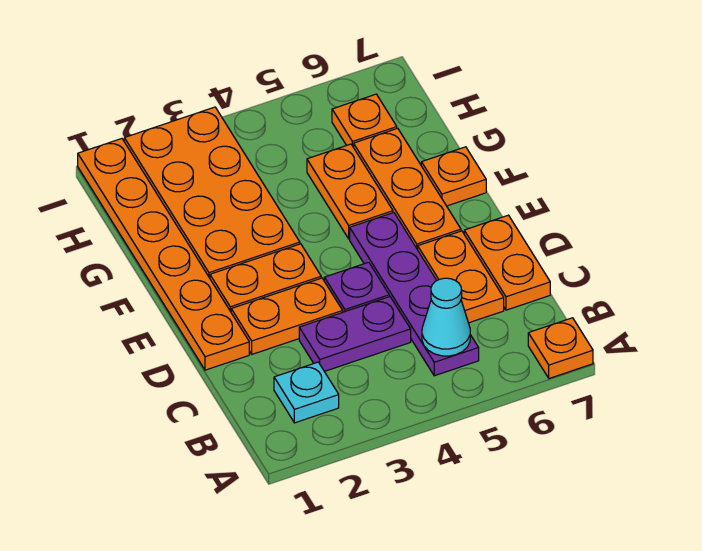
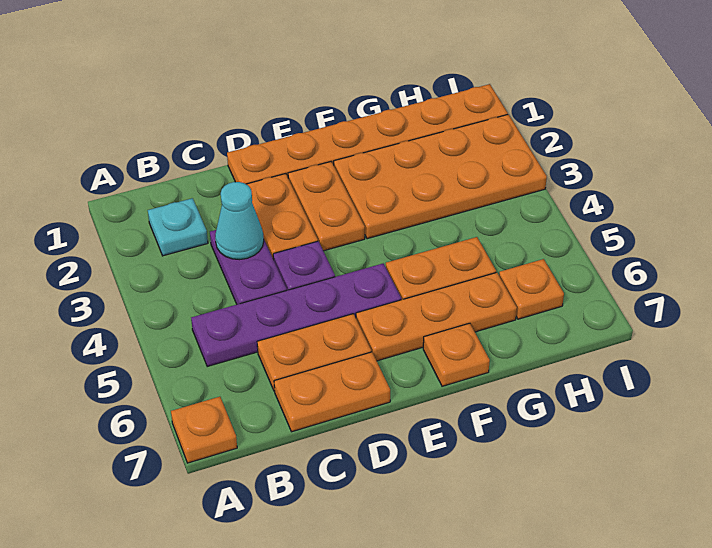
cyan cone B5 level 2 -> cyan cone C3 level 2

